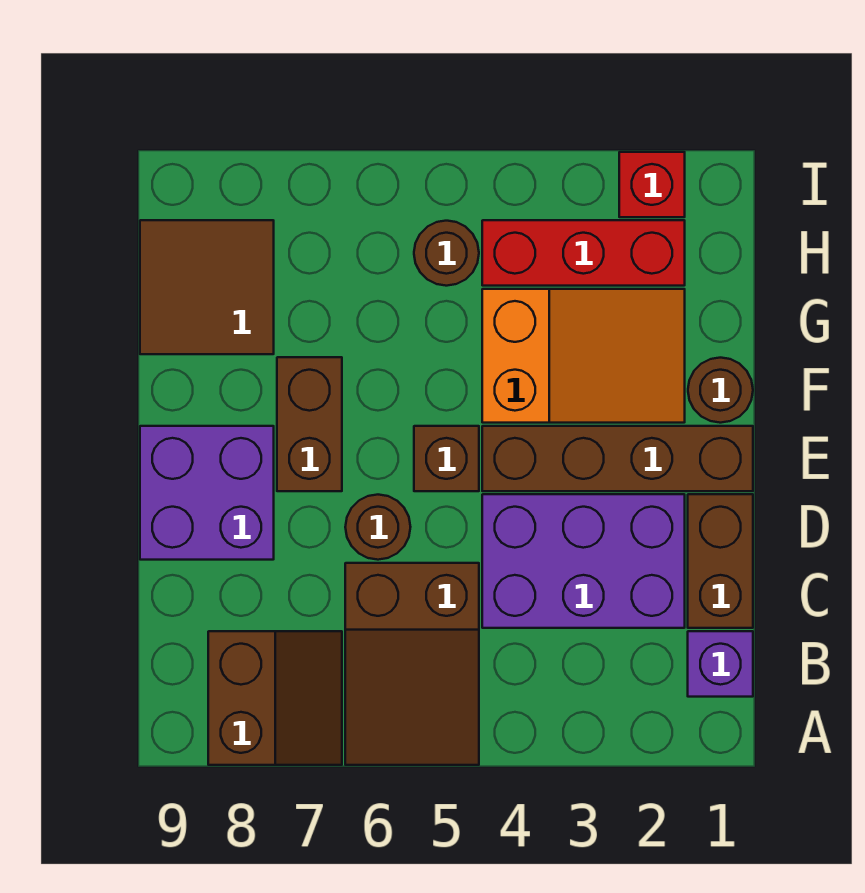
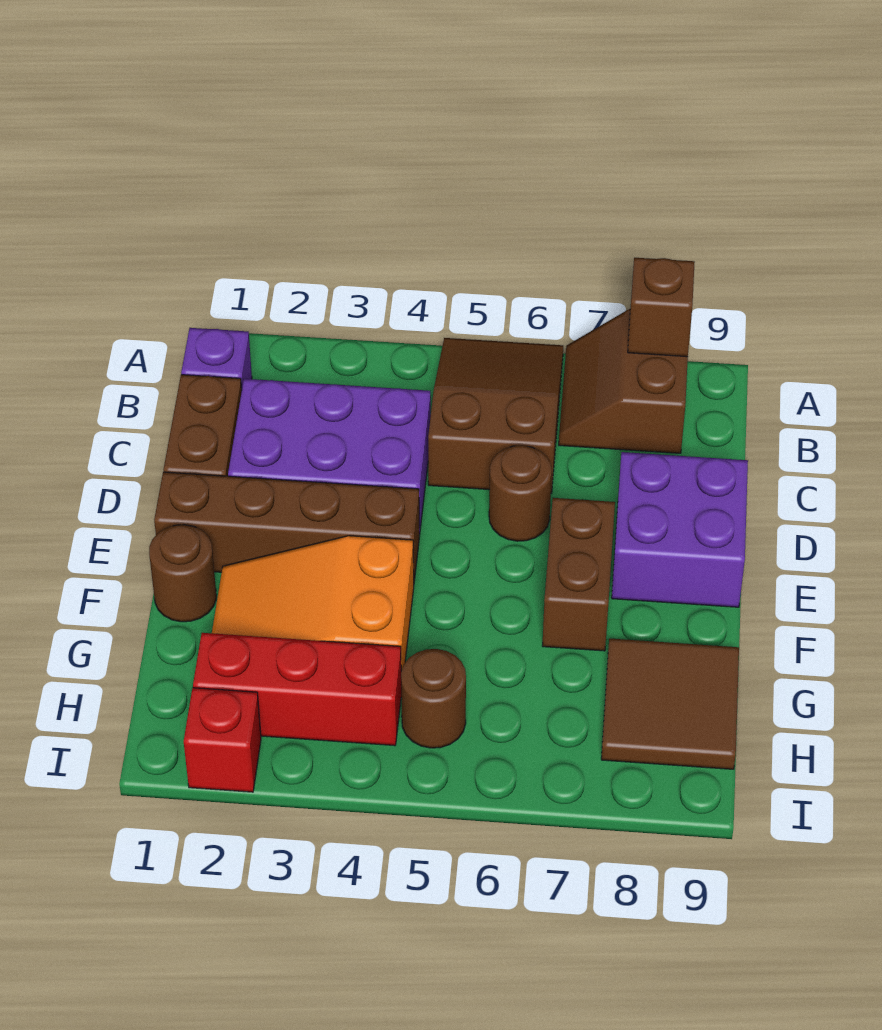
brown brick E5 level 1 -> brown brick A8 level 2

